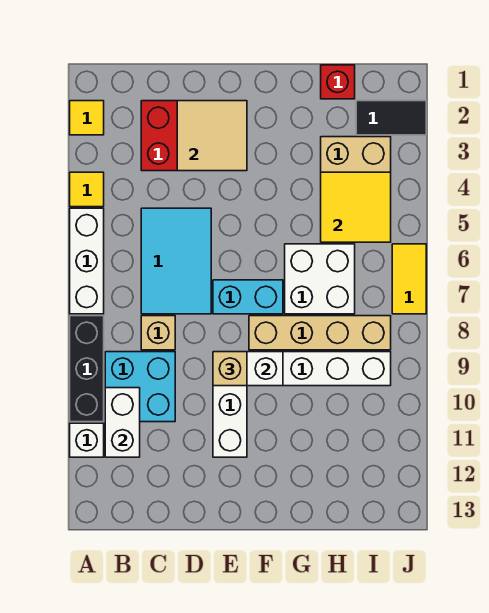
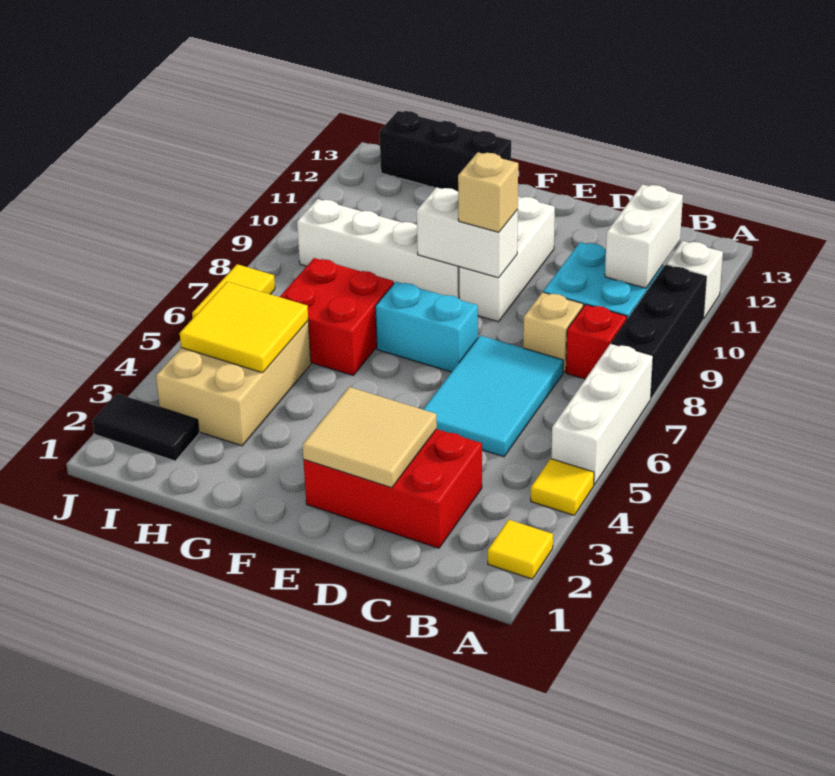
tan brick F8:I8 level 1 -> none
white brick G6:H7 level 1 -> red brick G6:H7 level 1
none -> black brick G13:I13 level 1
red brick H1 level 1 -> red brick B8 level 1

